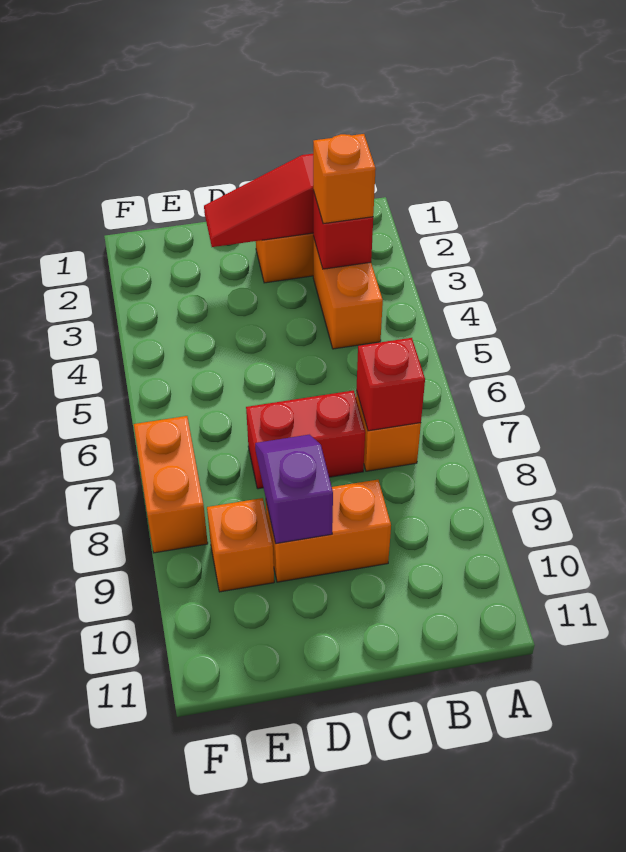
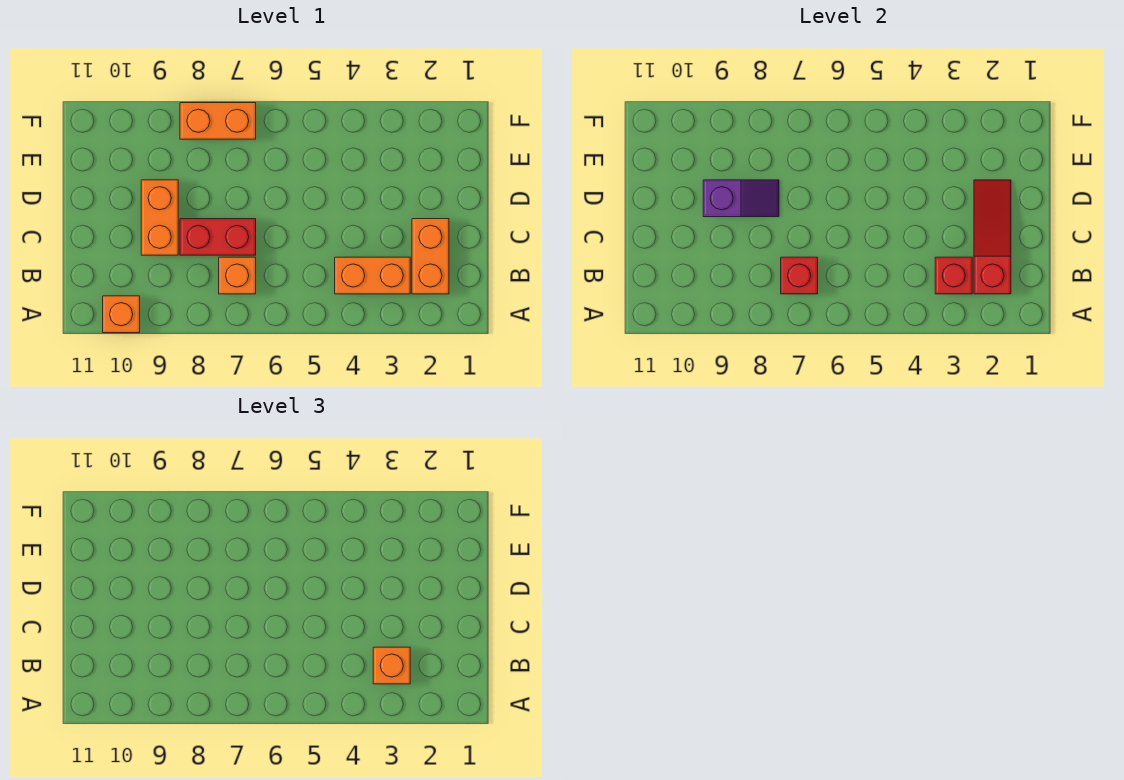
red brick C7:D7 level 1 -> red brick C7:C8 level 1
orange brick E9 level 1 -> orange brick A10 level 1

